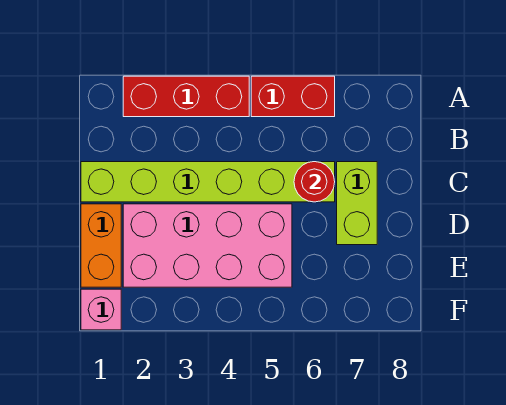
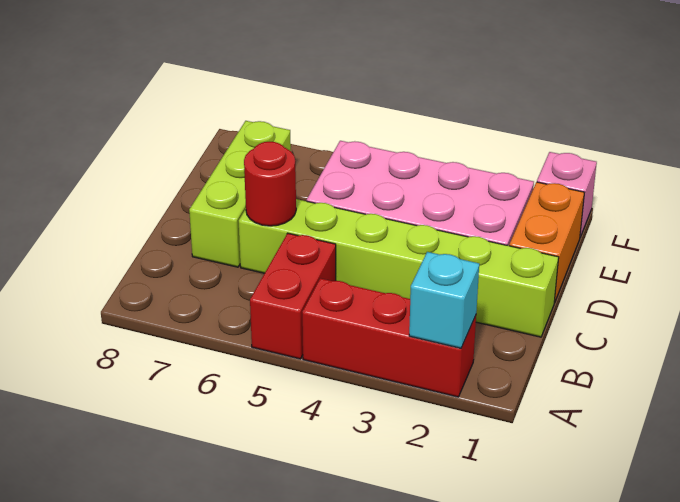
none -> cyan brick A2 level 2
red brick A5:A6 level 1 -> red brick A5:B5 level 1
lime brick C7:D7 level 1 -> lime brick C7:E7 level 1

